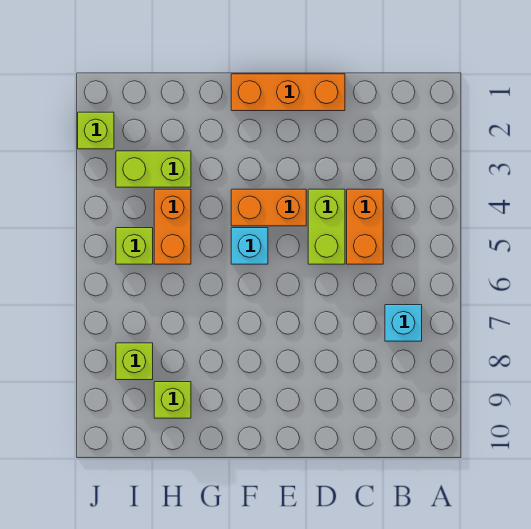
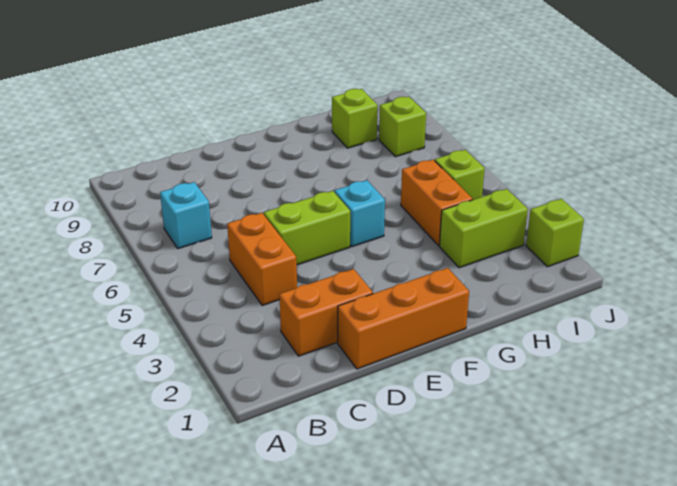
lime brick D4:D5 level 1 -> lime brick D5:E5 level 1
orange brick E4:F4 level 1 -> orange brick C2:D2 level 1

